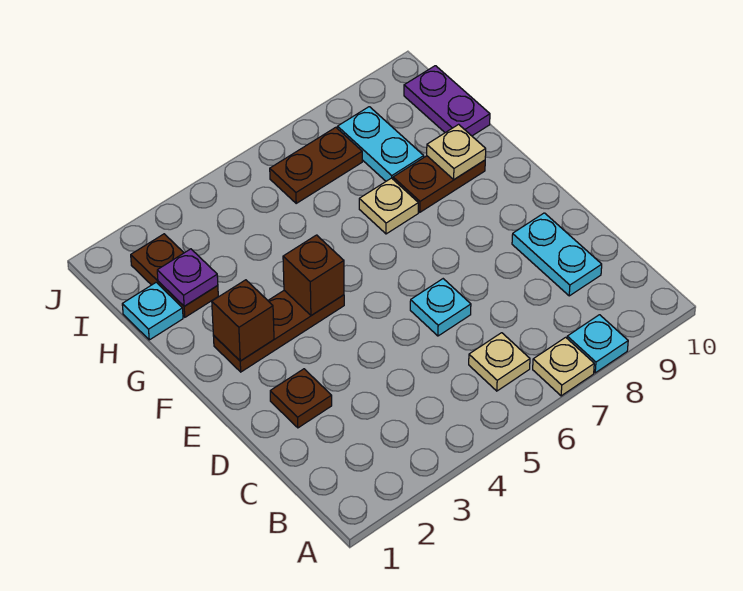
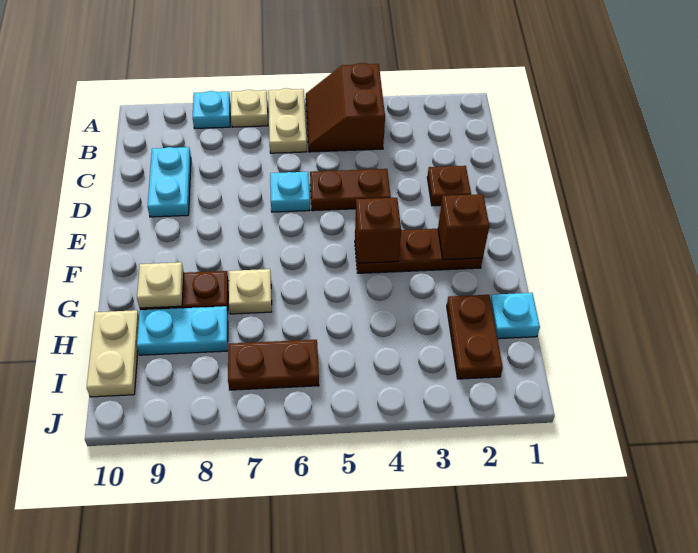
none -> brown slope A4:B5 level 1 top 4
tan plate B6 level 1 -> tan plate A6:B6 level 1
none -> brown plate D4:D5 level 1
purple plate H2 level 2 -> none
cyan plate H8:I8 level 1 -> cyan plate H8:H9 level 1
purple plate H10:I10 level 1 -> tan plate H10:I10 level 1

